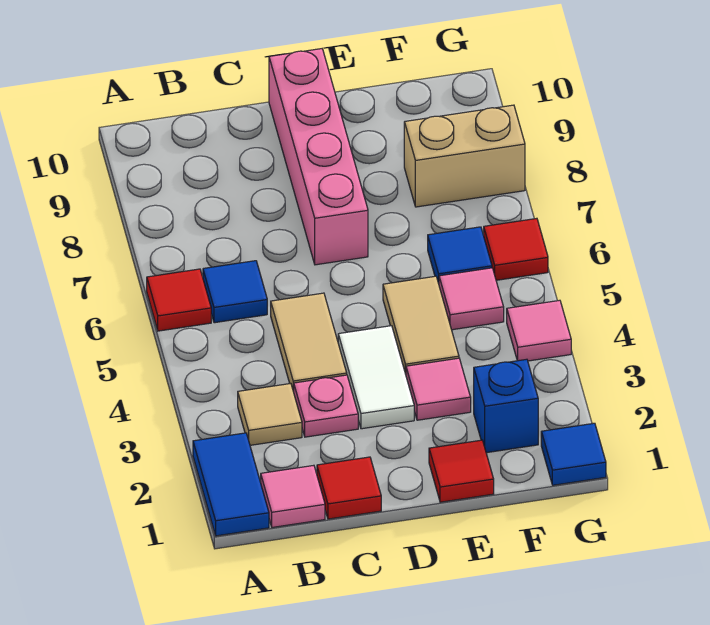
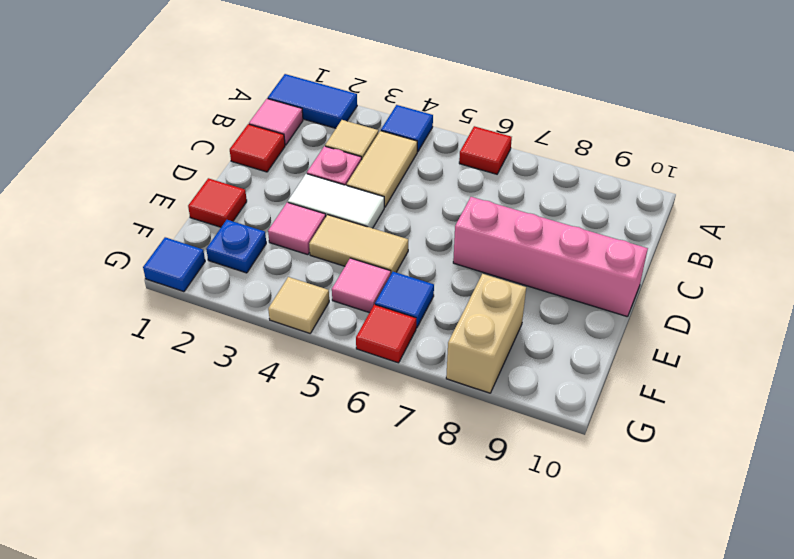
blue tile B6 level 1 -> blue tile A4 level 1
tan tile C4:C5 level 1 -> tan tile B4:C4 level 1
blue brick F2 level 1 -> blue plate F2 level 1
pink tile G4 level 1 -> tan tile G4 level 1

